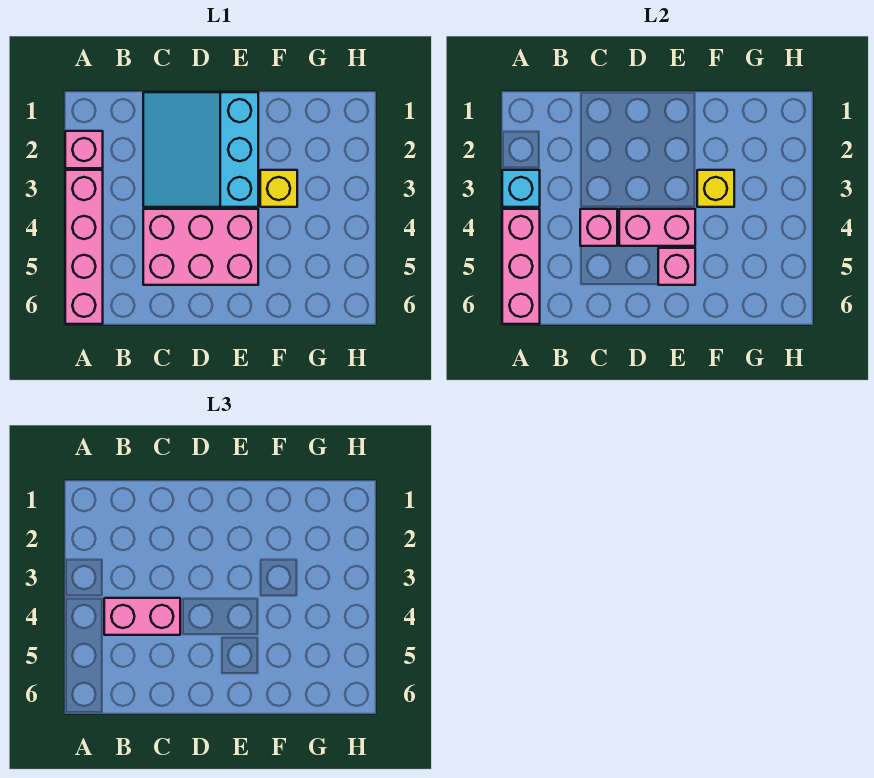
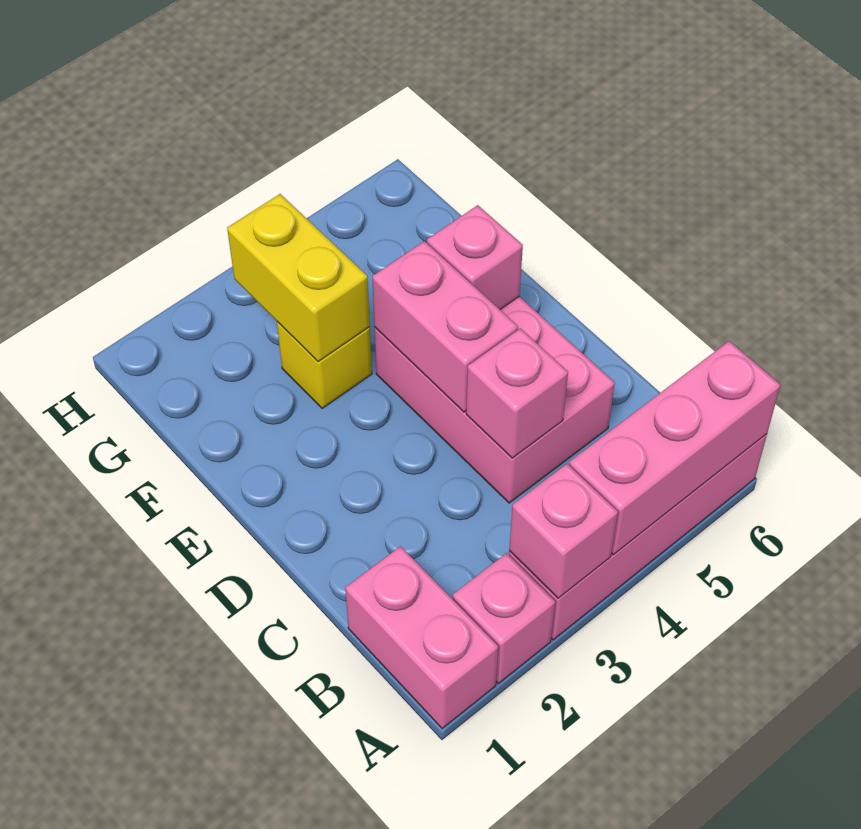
cyan brick A3 level 2 -> pink brick A3 level 2
pink brick B4:C4 level 3 -> pink brick A1:B1 level 1
cyan slope C1:E3 level 1 top E -> none
yellow brick F3 level 2 -> yellow brick F3:G3 level 2

